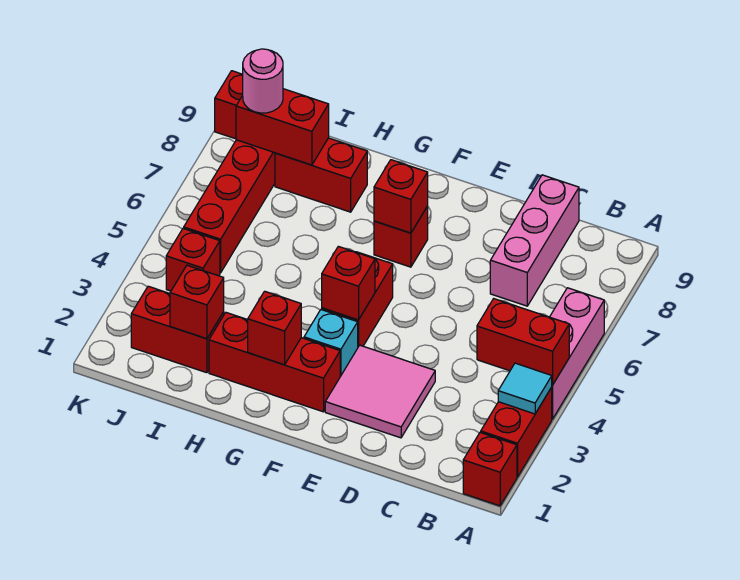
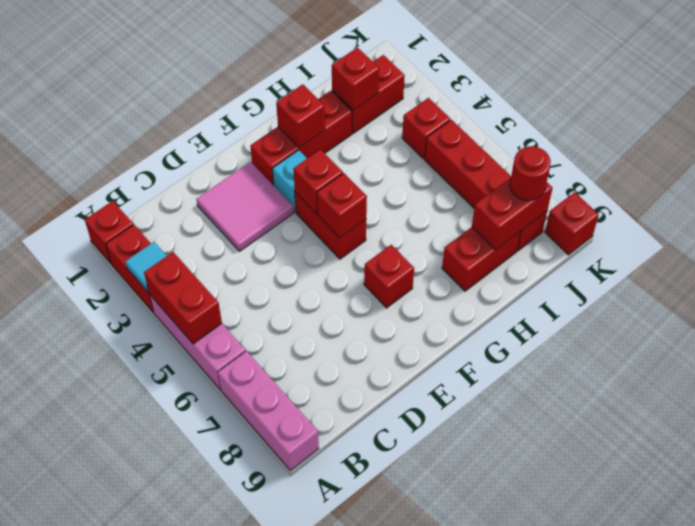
red brick A4:B4 level 2 -> red brick A4:A5 level 2
pink brick C7:C9 level 1 -> pink brick A7:A9 level 1
red brick F7 level 2 -> red brick F5 level 2
pink round brick J8 level 3 -> red round brick J8 level 3

